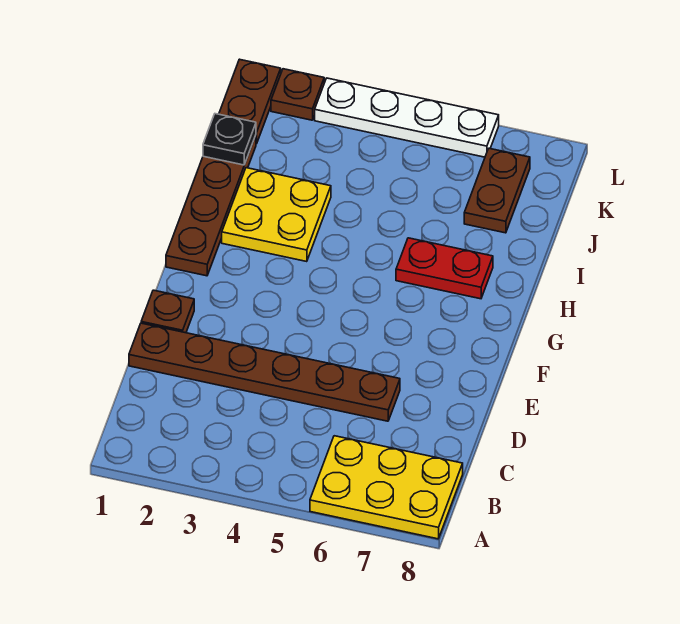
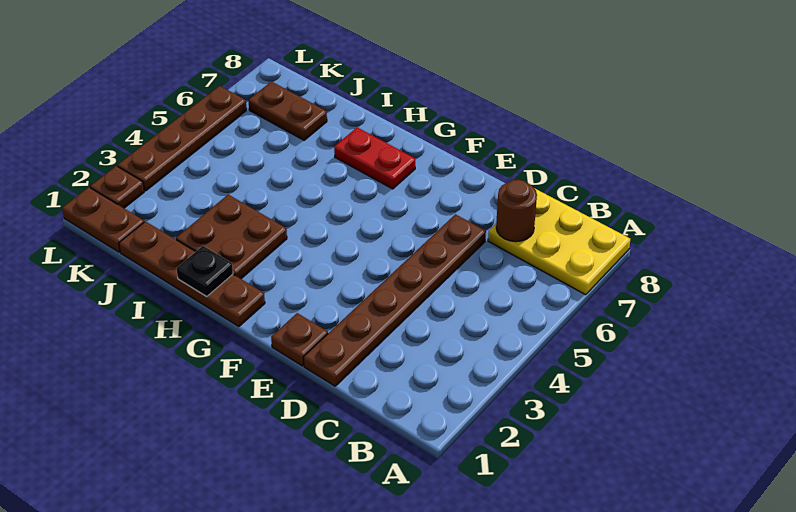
yellow plate A6:B8 level 1 -> yellow plate A7:C8 level 1
none -> brown round brick C7 level 2
yellow plate H2:I3 level 1 -> brown plate H2:I3 level 1
red plate H6:H7 level 1 -> red plate G7:H7 level 1
black plate J1 level 2 -> black plate H1 level 2
white plate L3:L6 level 1 -> brown plate L3:L6 level 1

